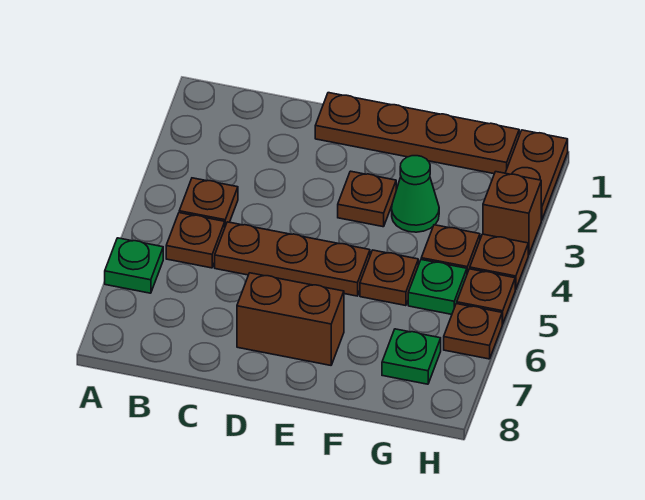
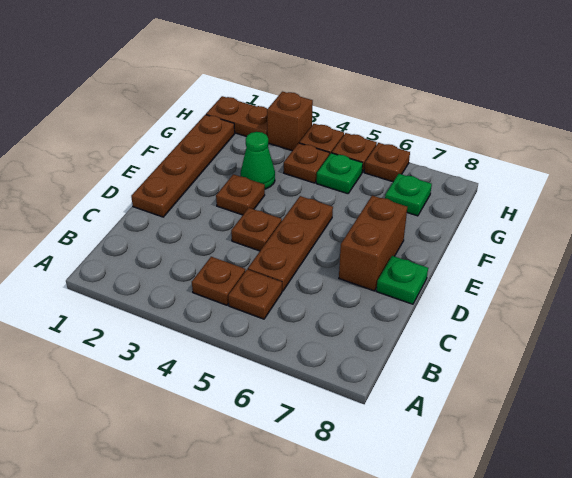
green plate A6 level 1 -> green plate D8 level 1
brown plate F5 level 1 -> brown plate D4 level 1

